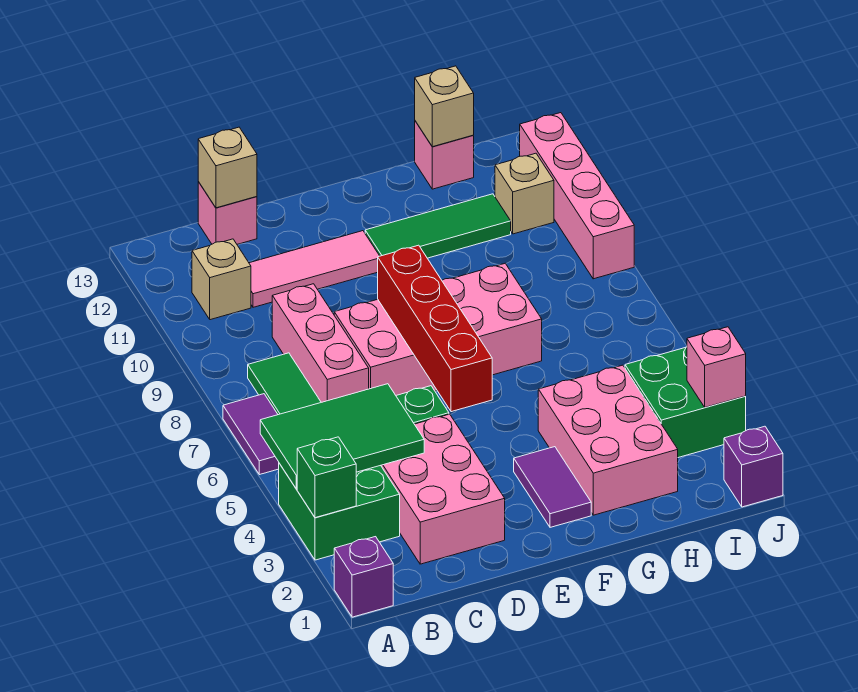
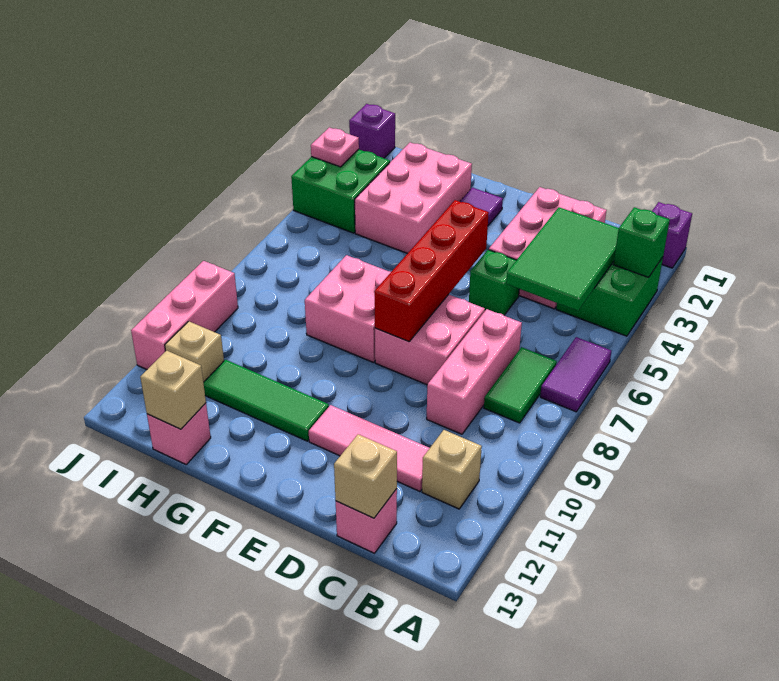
green tile A4:C5 level 2 -> green tile B3:C5 level 2
pink brick J3 level 2 -> pink plate J3 level 2
pink brick J9:J12 level 1 -> pink brick J9:J11 level 1

